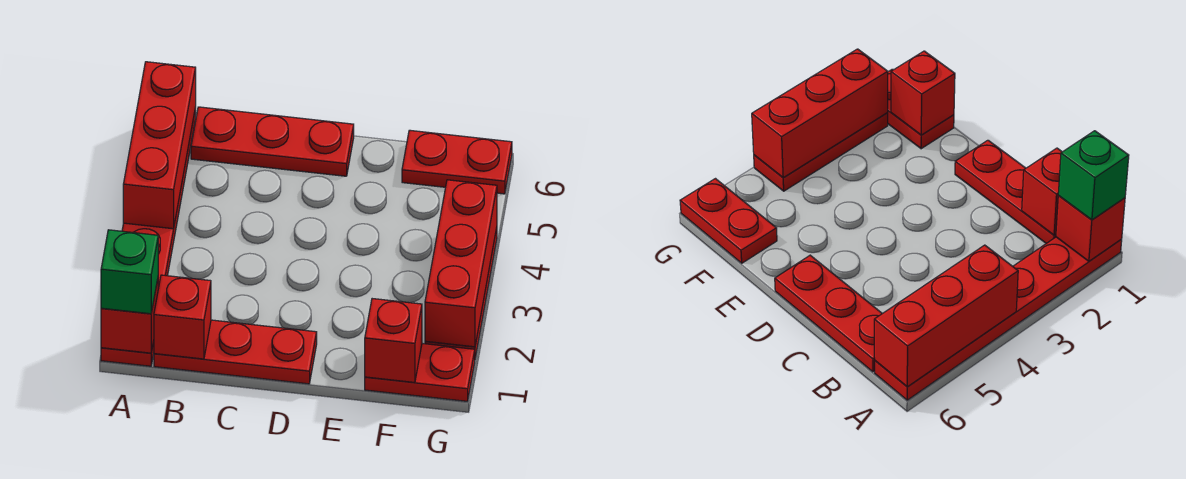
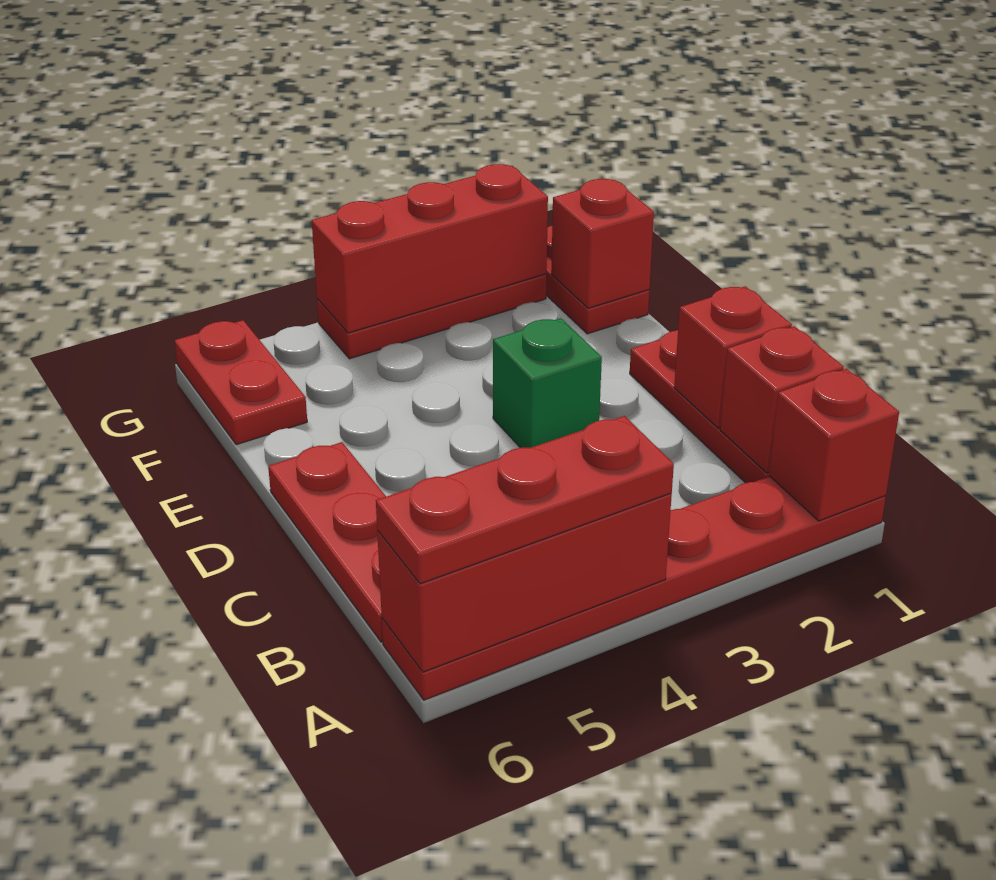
green brick A1 level 3 -> green brick D3 level 1
none -> red plate A4:A6 level 3
none -> red brick C1 level 2

